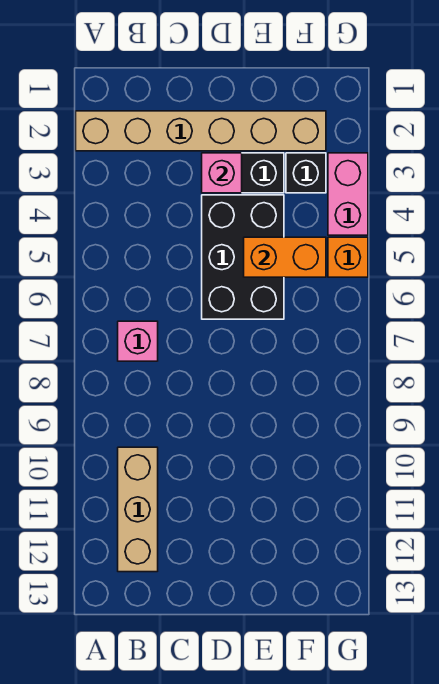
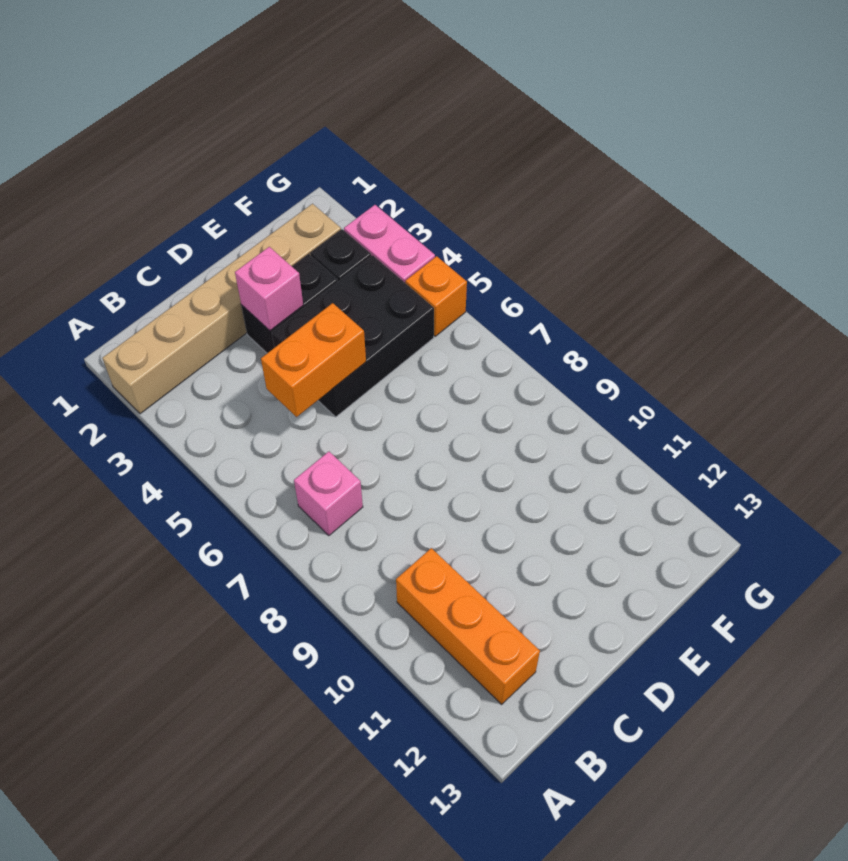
tan brick B10:B12 level 1 -> orange brick B10:B12 level 1
black brick D4:E6 level 1 -> black brick D4:F5 level 1
orange brick E5:F5 level 2 -> orange brick C5:D5 level 2

